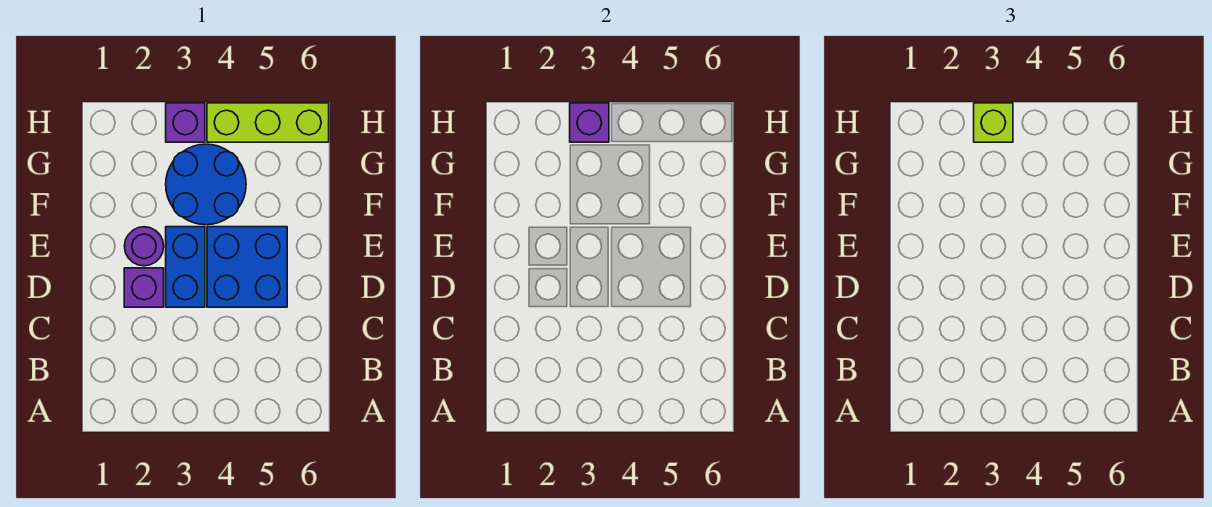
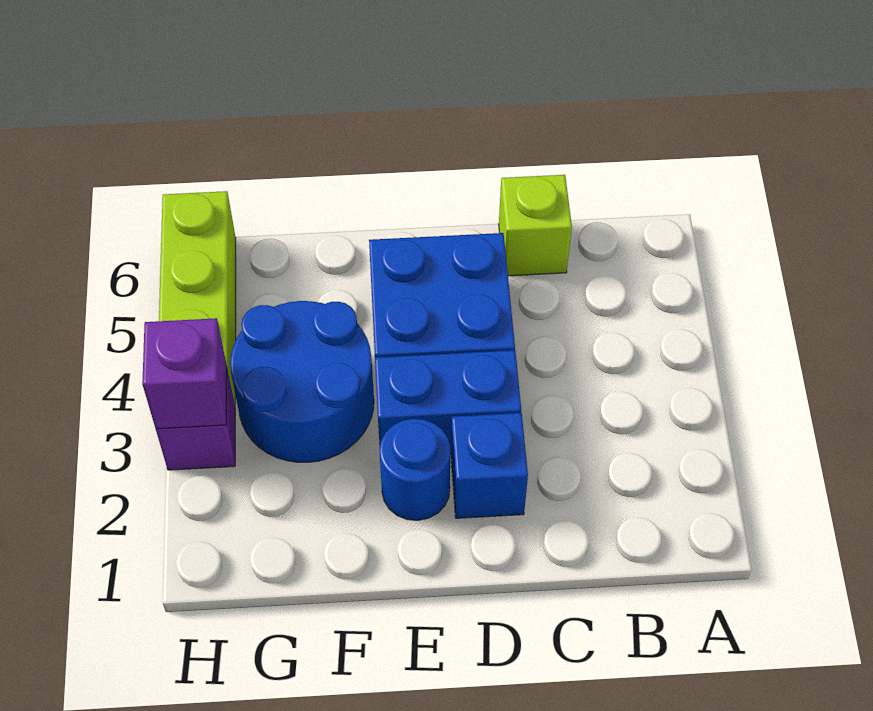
purple brick D2 level 1 -> blue brick D2 level 1
purple round brick E2 level 1 -> blue round brick E2 level 1
lime brick H3 level 3 -> lime brick C6 level 1

